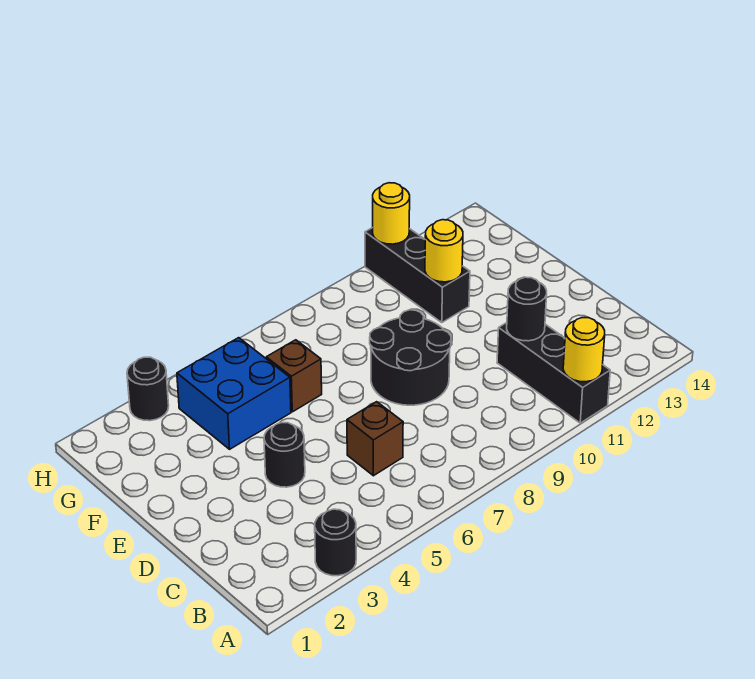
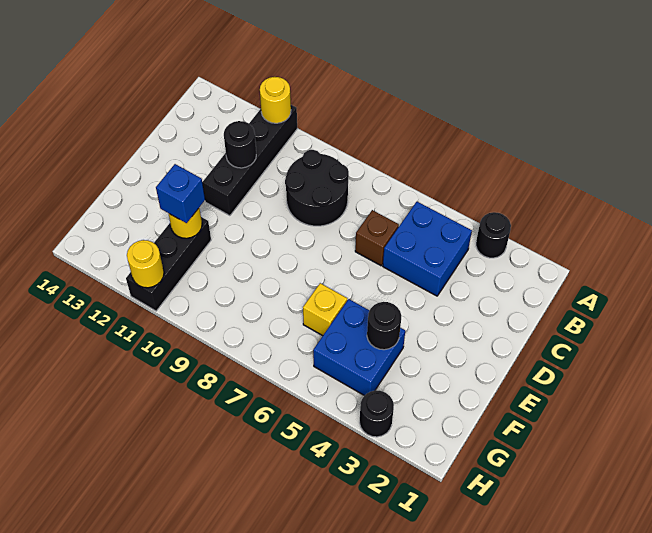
black brick A11:C11 level 1 -> black brick A11:D11 level 1
none -> blue brick B4:C5 level 1
black round brick D4 level 1 -> black round brick F4 level 2
black round brick D8:E9 level 1 -> black round brick B8:C9 level 1
brown brick F6 level 1 -> yellow brick F6 level 1
none -> blue brick F11 level 3

